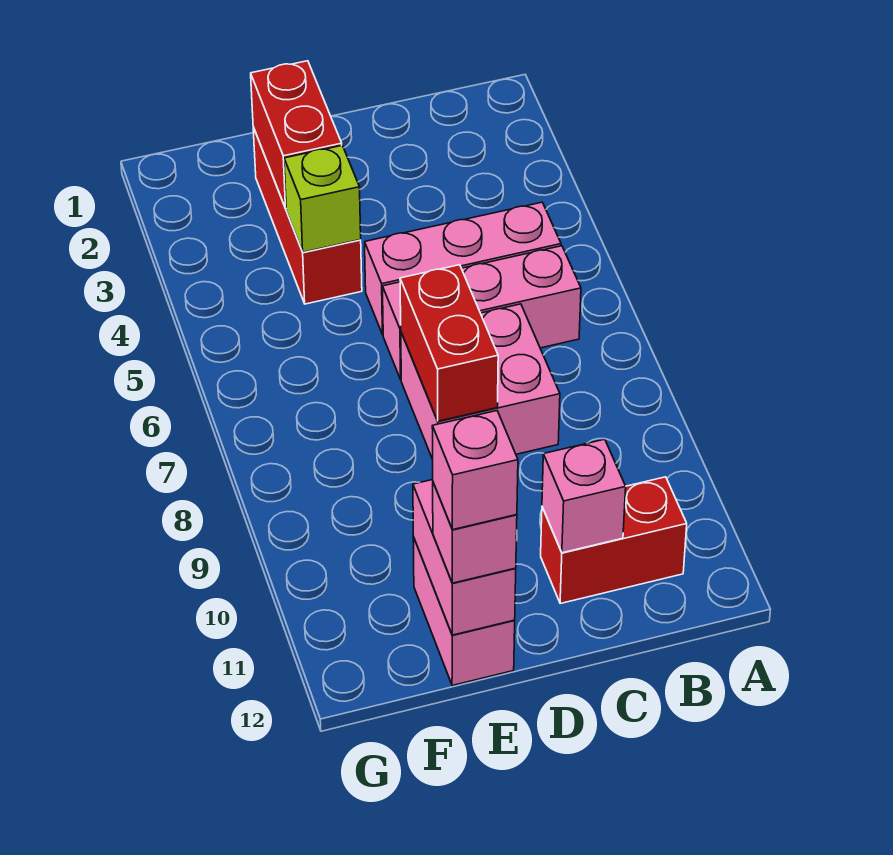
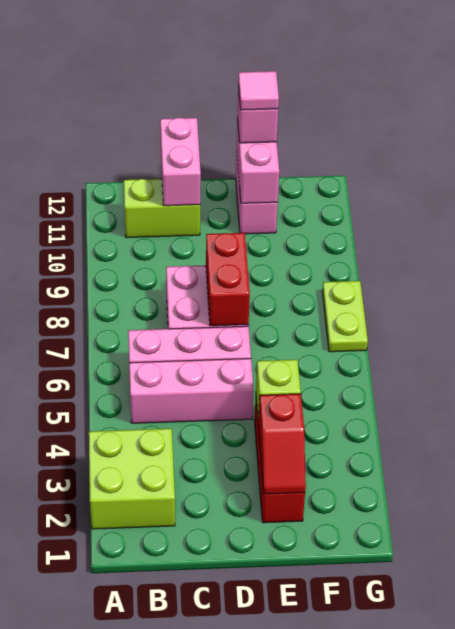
none -> lime brick A2:B3 level 1
red brick B11:C11 level 1 -> lime brick B11:C11 level 1
pink brick C11 level 2 -> pink brick C11:C12 level 2
red brick E2:E3 level 2 -> red slope E2:E3 level 2 top 3
pink brick E12 level 4 -> pink tile E12 level 4
none -> lime plate G7:G8 level 1

